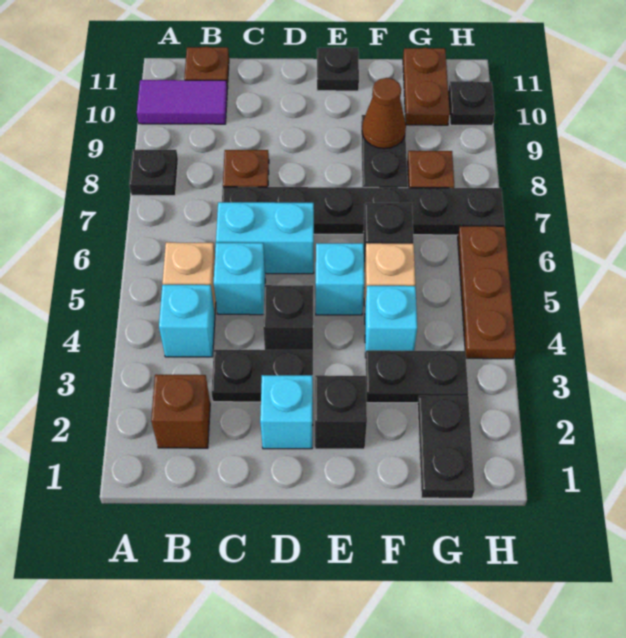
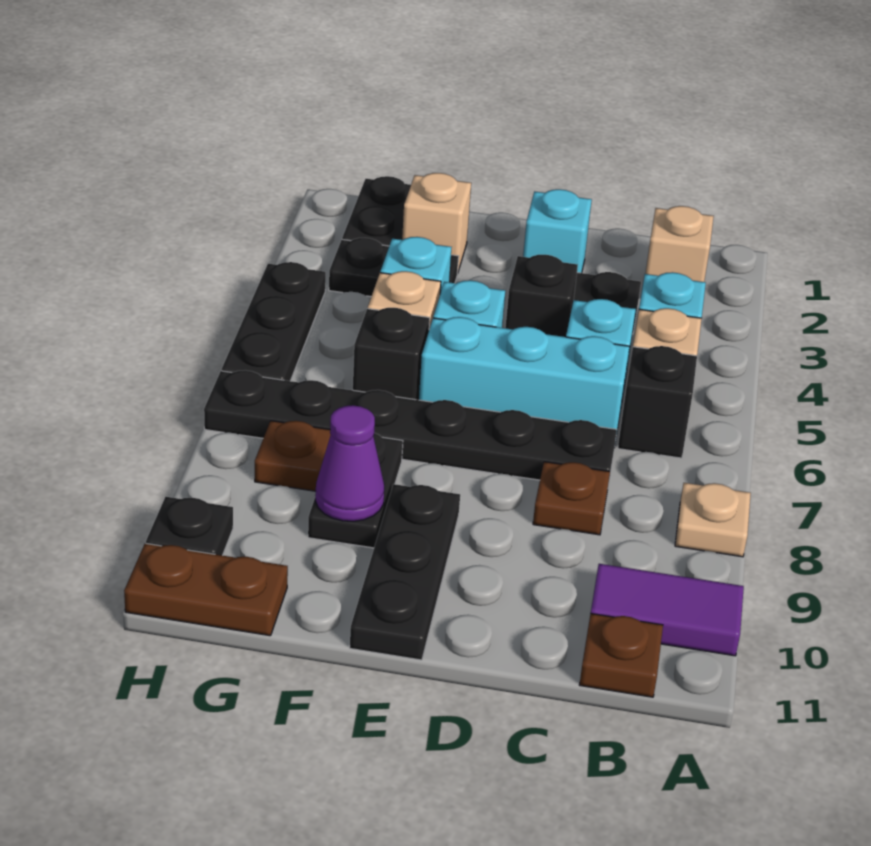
black plate A8 level 1 -> tan plate A8 level 1
brown brick B2 level 1 -> tan brick B2 level 1
cyan brick C6:D6 level 1 -> cyan brick C6:E6 level 1
black brick E2 level 1 -> black brick B6 level 1
black plate E11 level 1 -> black plate E9:E11 level 1
none -> tan brick F2 level 1
brown cone F9 level 2 -> purple cone F9 level 2
brown plate G10:G11 level 1 -> brown plate G11:H11 level 1
brown plate H4:H6 level 1 -> black plate H4:H6 level 1

